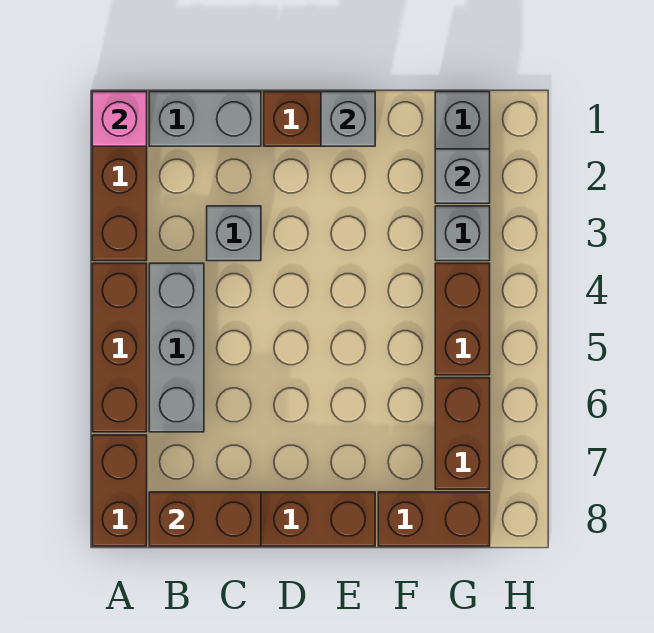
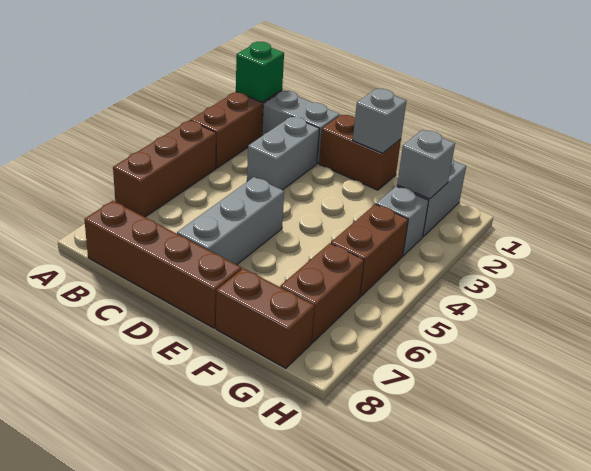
pink brick A1 level 2 -> green brick A1 level 2
brown brick A7:A8 level 1 -> none
grey brick B4:B6 level 1 -> grey brick D5:D7 level 1
brown brick B8:C8 level 2 -> none
grey brick C3 level 1 -> grey brick C2:C3 level 1

